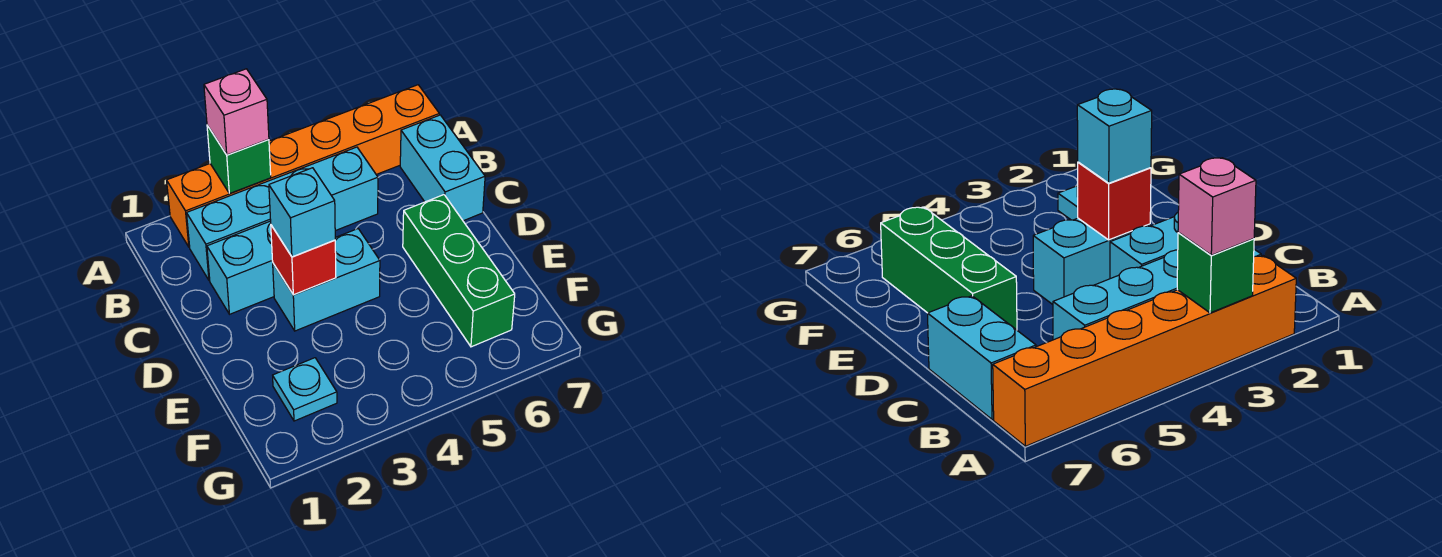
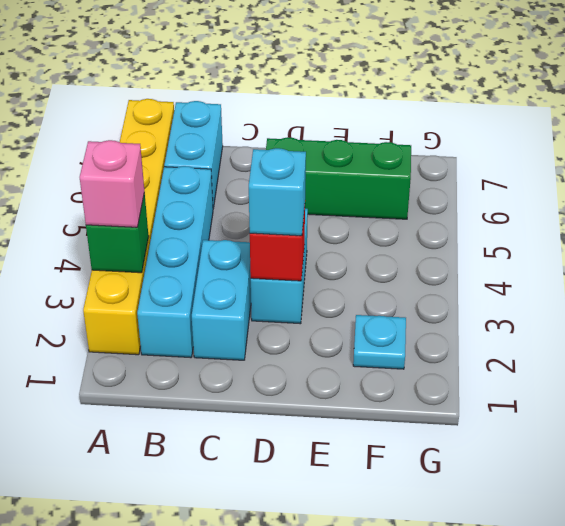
orange brick A2:A7 level 1 -> yellow brick A2:A7 level 1
cyan brick B7:C7 level 1 -> cyan brick B6:B7 level 1

